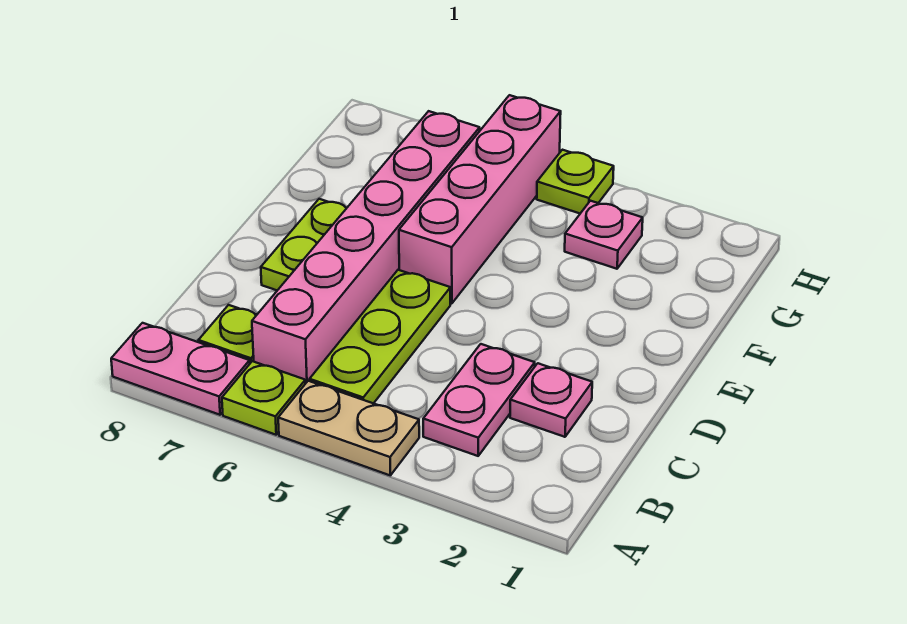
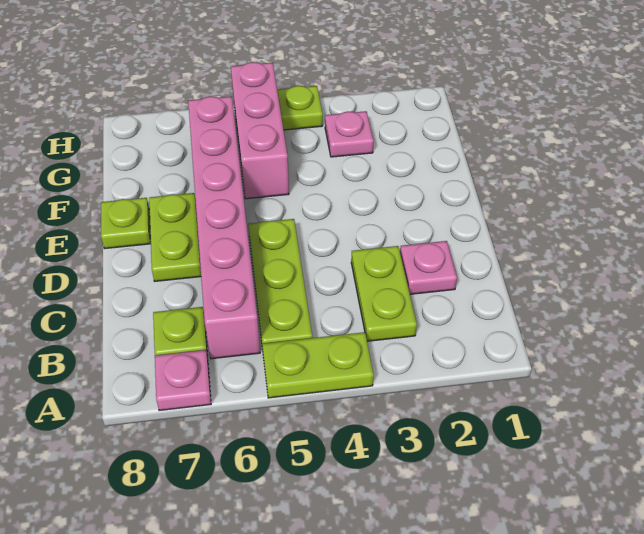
tan plate A4:A5 level 1 -> lime plate A4:A5 level 1
lime plate A6 level 1 -> lime plate E8 level 1
pink plate A7:A8 level 1 -> pink plate A7 level 1
pink plate B3:C3 level 1 -> lime plate B3:C3 level 1
pink brick E5:H5 level 1 -> pink brick F5:H5 level 1

